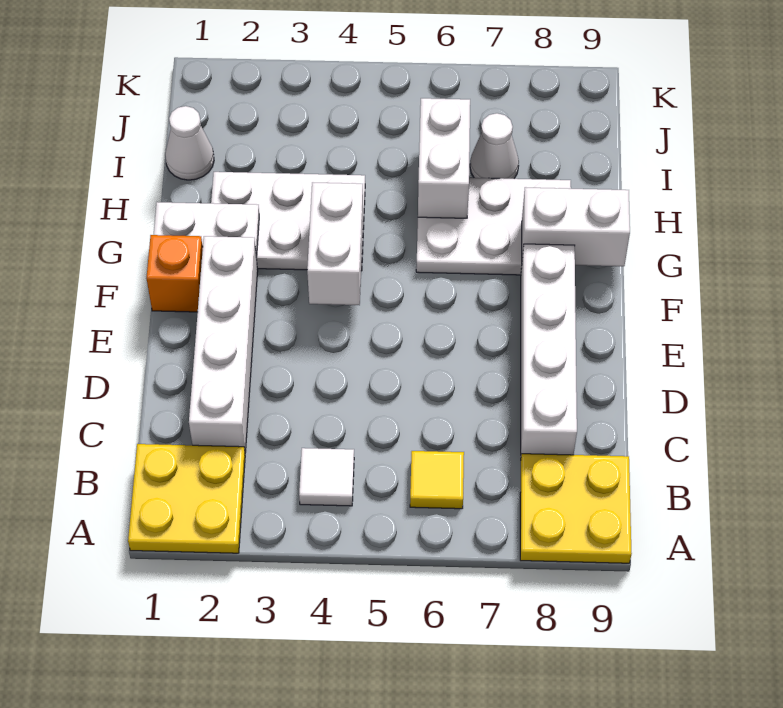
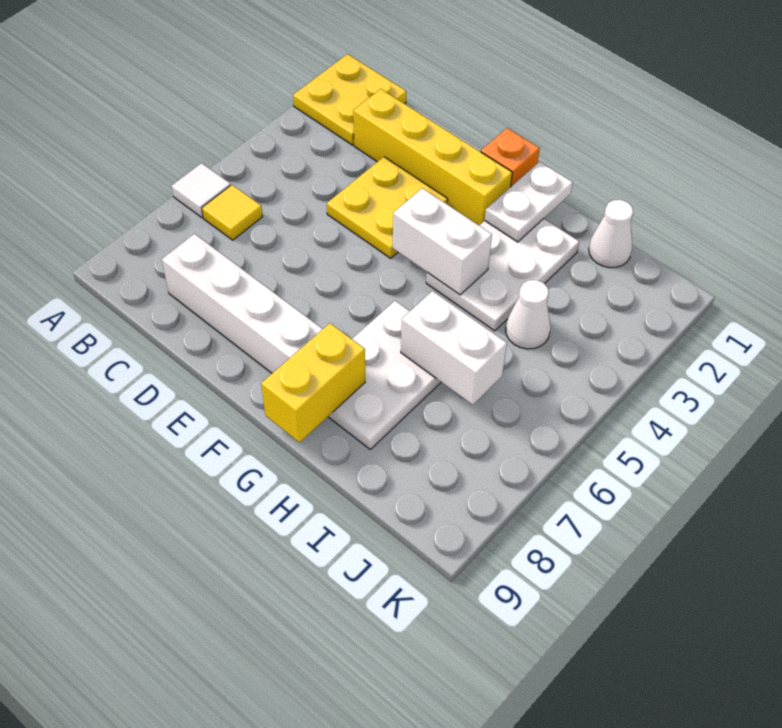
yellow plate A8:B9 level 1 -> yellow plate D3:E4 level 1
white tile B4 level 1 -> white tile A6 level 1
white brick C2:F2 level 1 -> yellow brick C2:F2 level 1
white brick G8:G9 level 2 -> yellow brick G8:G9 level 2
white cone I7 level 1 -> white cone I4 level 1

